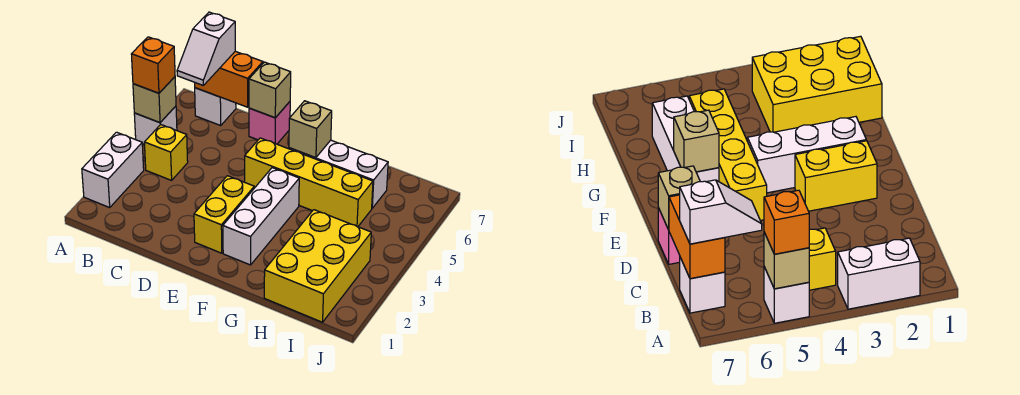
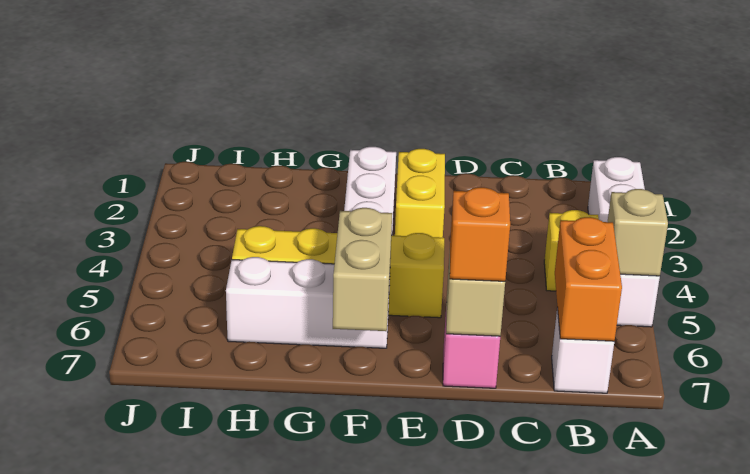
orange brick A5 level 3 -> orange brick D7 level 3
white slope B6:B7 level 3 top 7 -> none
orange brick B7:C7 level 2 -> orange brick B6:B7 level 2
tan brick F6 level 2 -> tan brick F6:F7 level 2
yellow brick H1:I3 level 1 -> none

